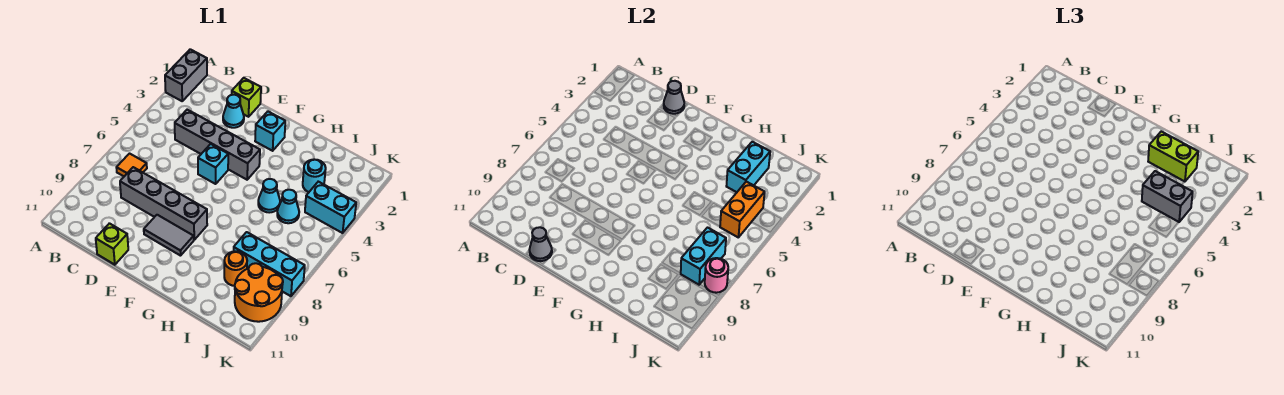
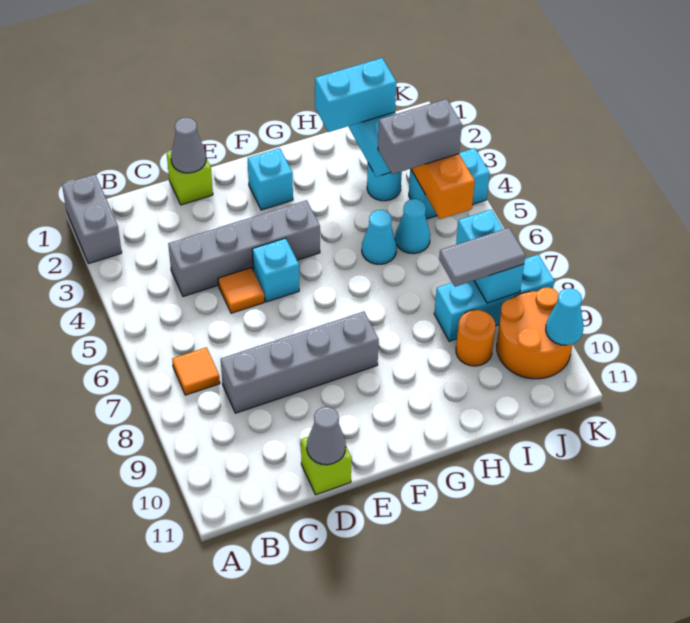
cyan cone D2 level 1 -> cyan cone K10 level 2
none -> orange tile D5 level 1
grey tile E9:F9 level 1 -> grey tile I8:J8 level 3
lime brick H2:I2 level 3 -> cyan brick H2:I2 level 3
pink round brick K8 level 2 -> none

